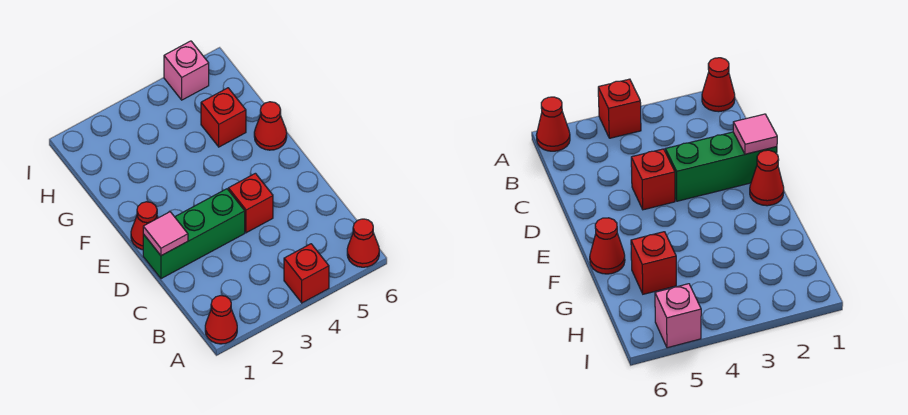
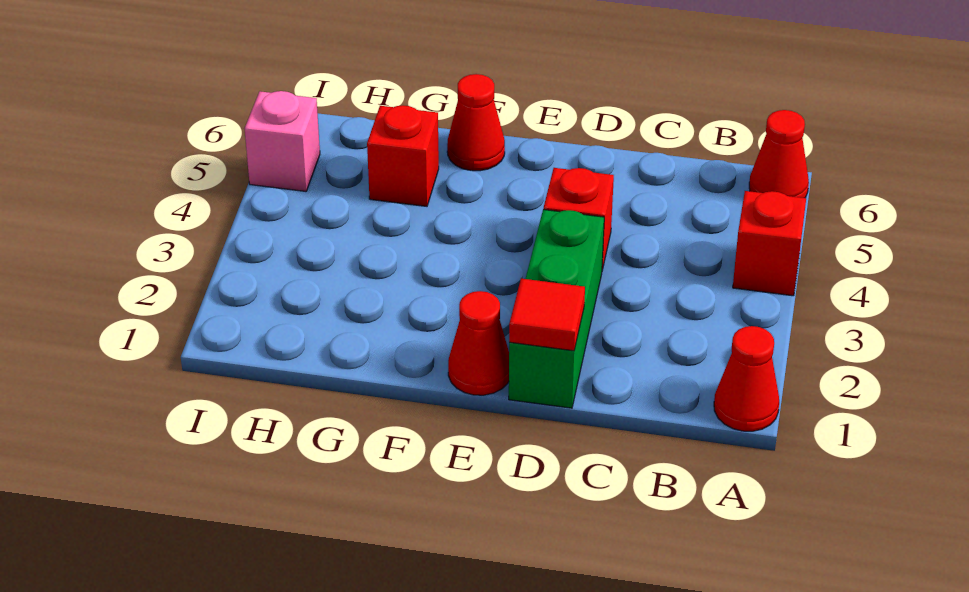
pink tile D1 level 2 -> red tile D1 level 2

